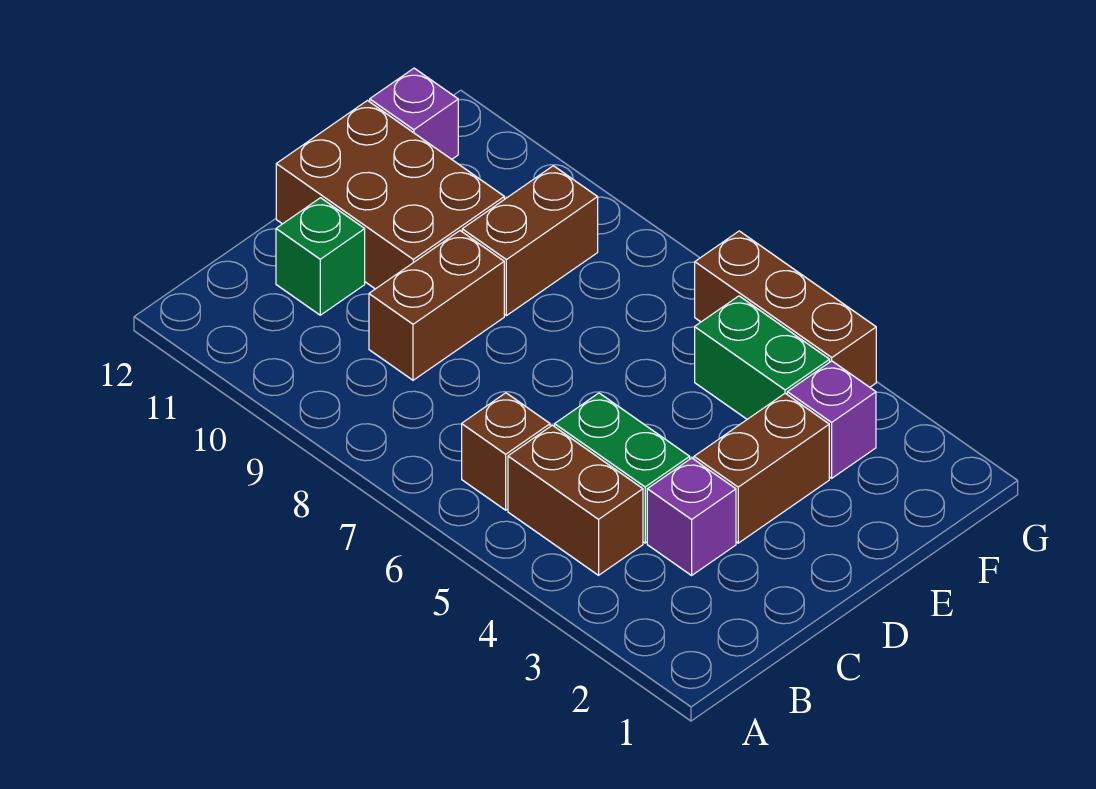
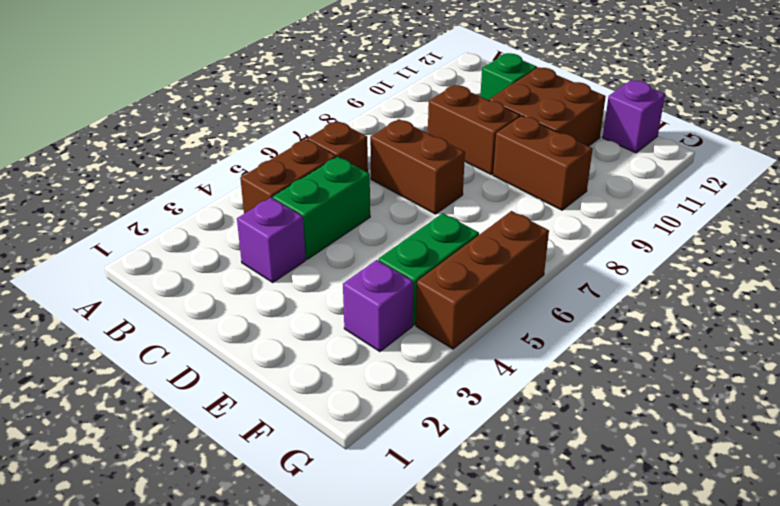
brown brick D3:E3 level 1 -> brown brick C7:D7 level 1
brown brick D10:E12 level 1 -> brown brick D10:E11 level 1

